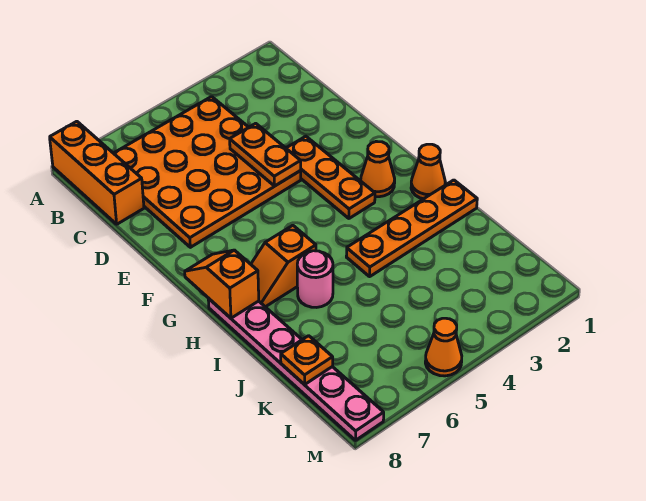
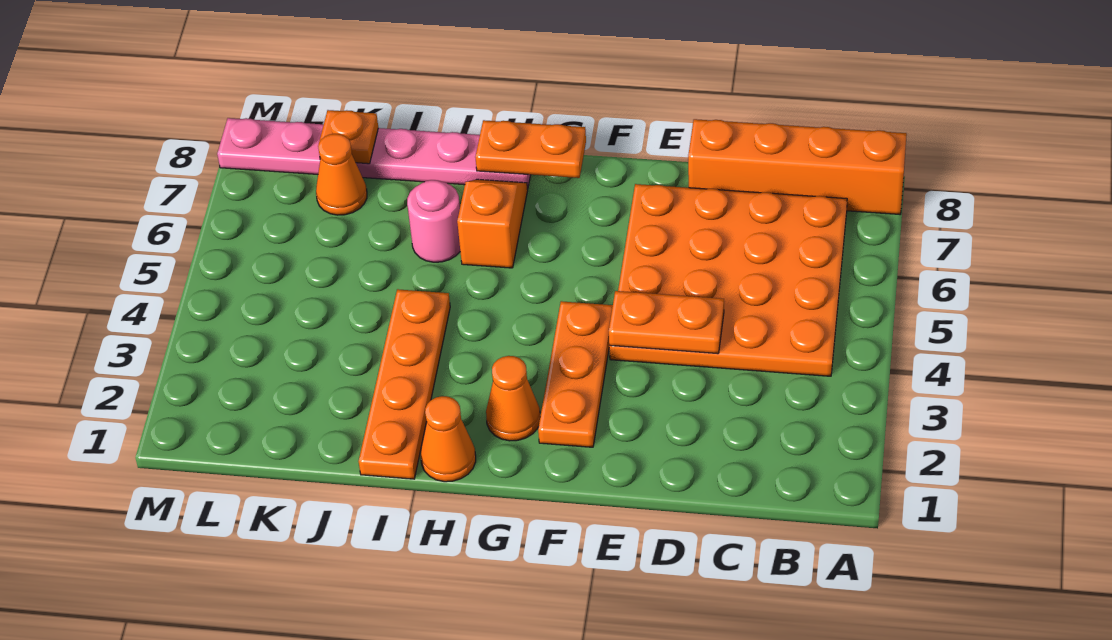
orange brick A8:C8 level 1 -> orange brick A8:D8 level 1
orange plate E3:G3 level 1 -> orange plate F2:F4 level 1
orange slope G8:H8 level 2 top H -> orange plate G8:H8 level 2
orange cone M5 level 1 -> orange cone K7 level 1

